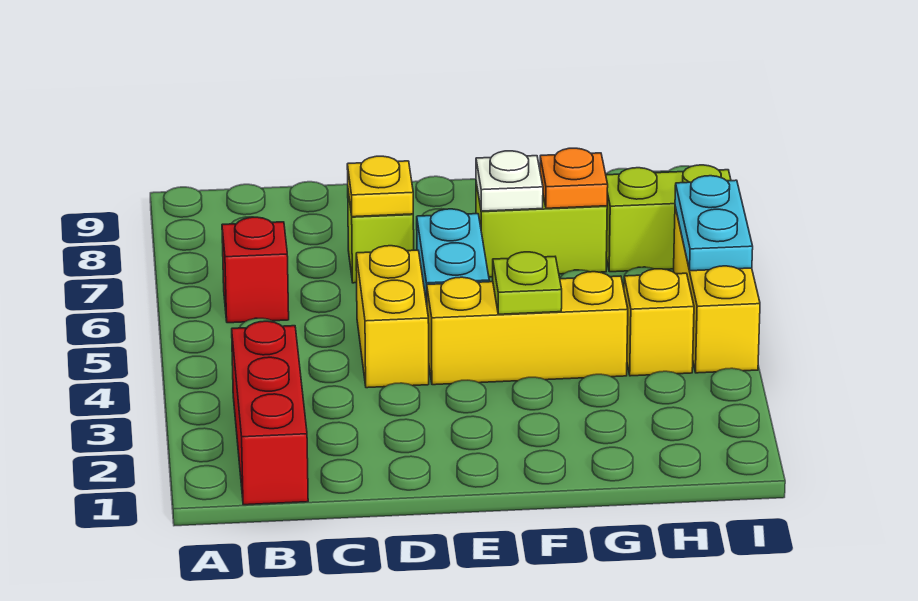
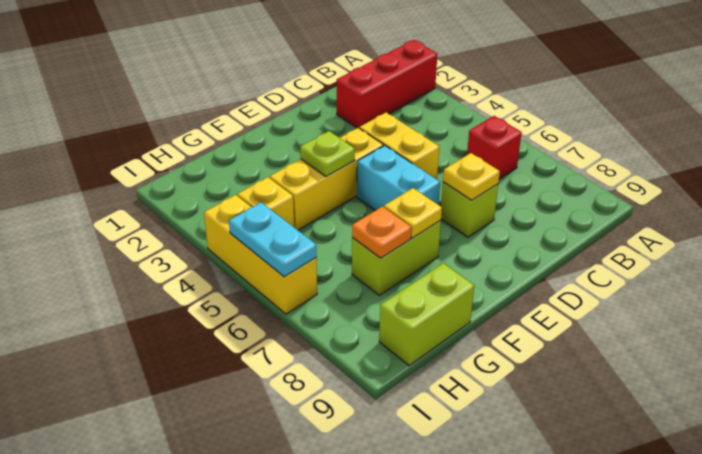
red brick B1:B3 level 1 -> red brick A2:C2 level 1
white plate F7 level 2 -> yellow plate F7 level 2
lime brick H7:I7 level 1 -> lime brick G9:H9 level 1

